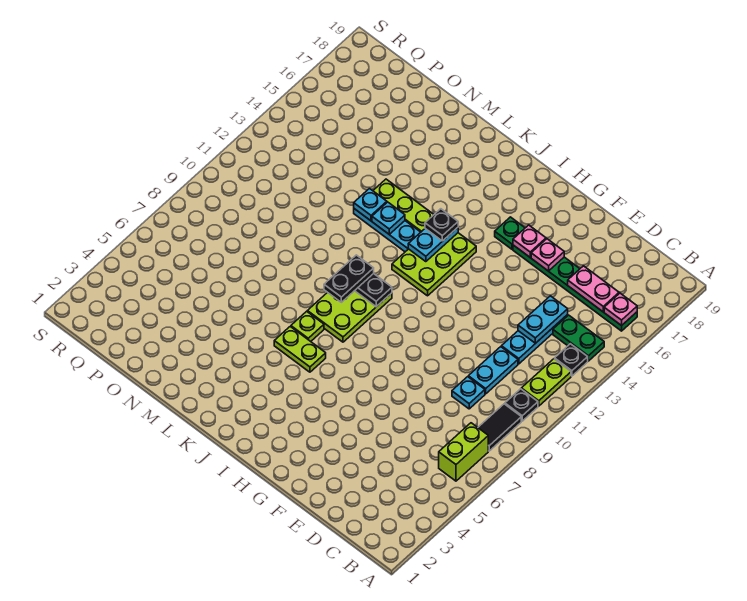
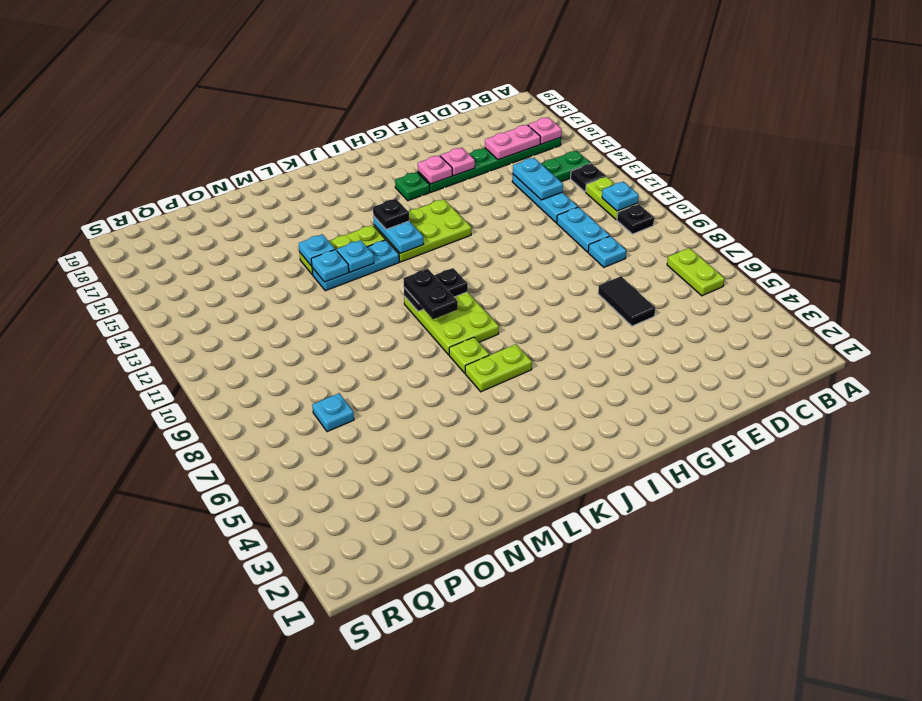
lime brick B6:B7 level 1 -> lime plate B6:B7 level 1
black tile B8:B9 level 1 -> black tile E6:E7 level 1
none -> cyan plate B11 level 2
lime plate I12:J14 level 1 -> lime plate H13:J14 level 1
none -> cyan plate M14 level 2
none -> cyan plate P7 level 1

